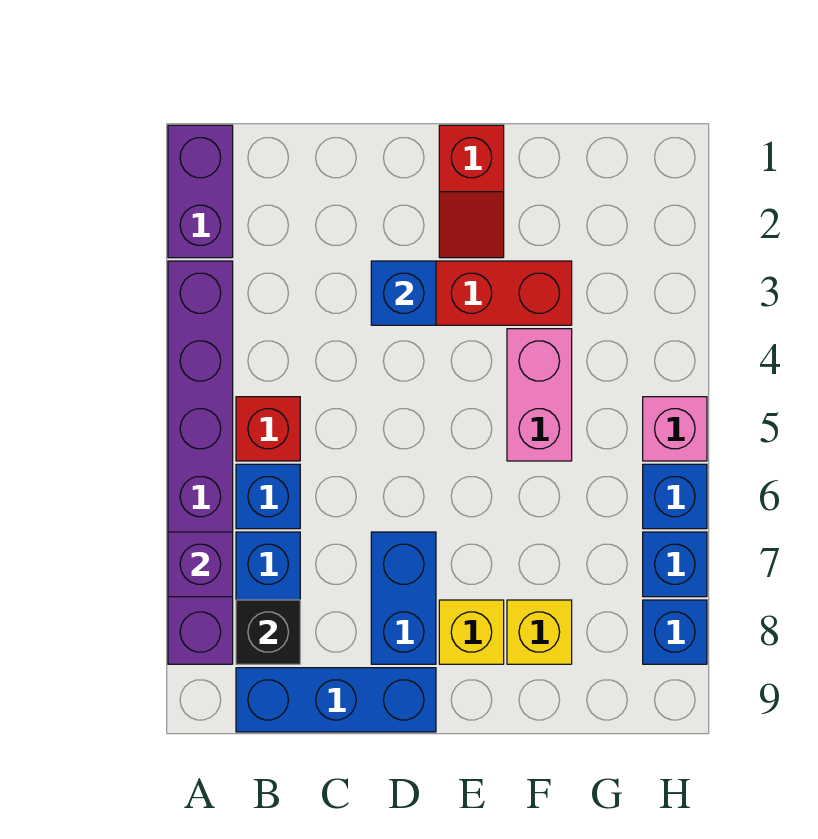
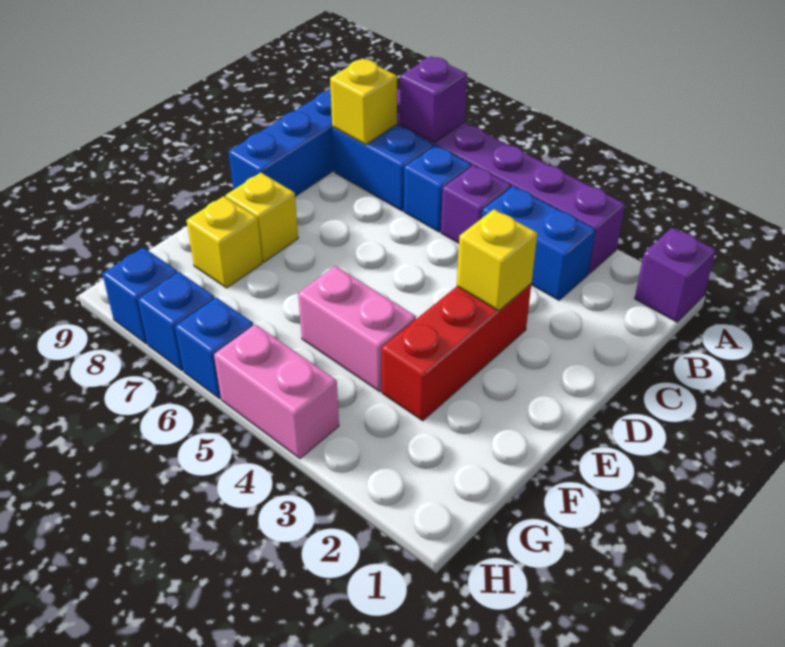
purple brick A1:A2 level 1 -> purple brick A1 level 1
red brick B5 level 1 -> purple brick B5 level 1
black brick B8 level 2 -> yellow brick B8 level 2
blue brick D3 level 2 -> yellow brick D3 level 2
blue brick D7:D8 level 1 -> blue brick B3:B4 level 1
red slope E1:E2 level 1 top 1 -> none
pink brick H5 level 1 -> pink brick H4:H5 level 1

